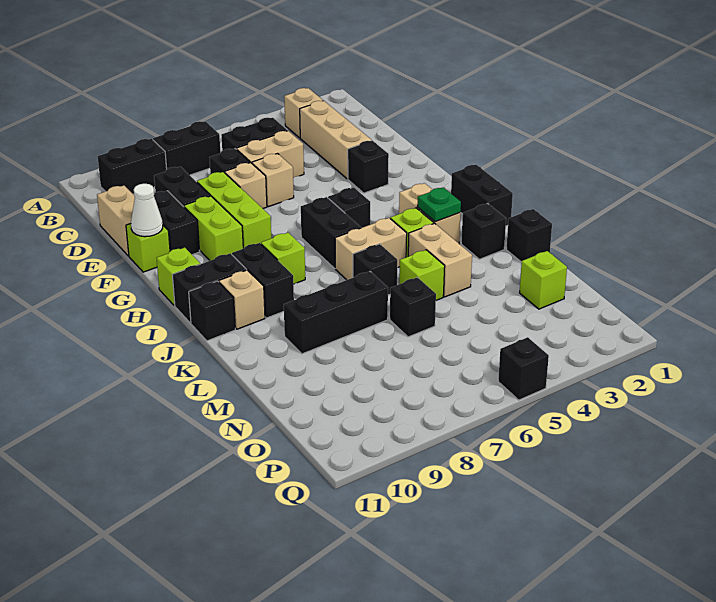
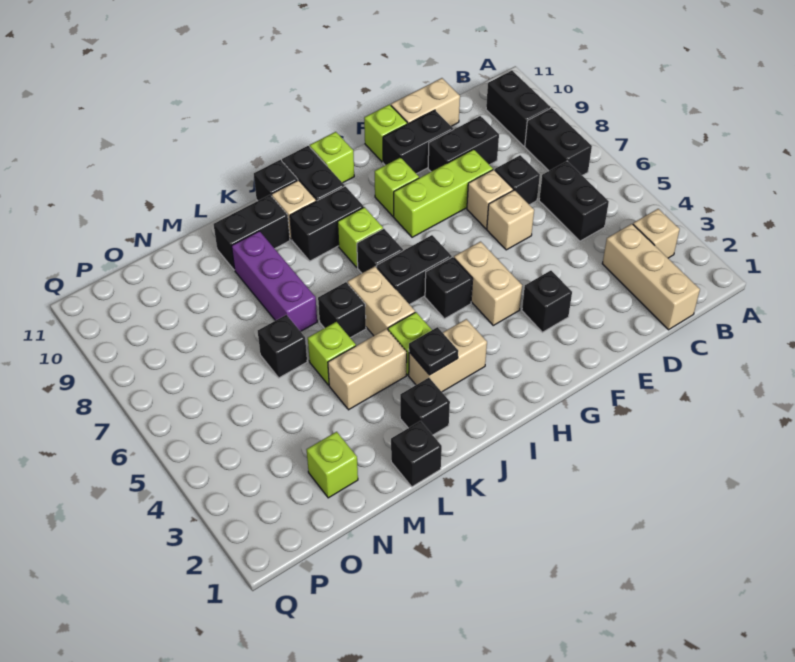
tan brick C3:E3 level 1 -> tan brick C1:C3 level 1
tan brick D5:D6 level 1 -> tan brick G4:G5 level 1
lime brick F9:G9 level 1 -> lime brick G9 level 1
white cone F11 level 2 -> none
black brick I1:J1 level 1 -> black brick K10:L10 level 1
green plate J3 level 2 -> black plate J3 level 2
black brick L7:L9 level 1 -> purple brick L7:L9 level 1
black brick Q5 level 1 -> black brick I7 level 1

